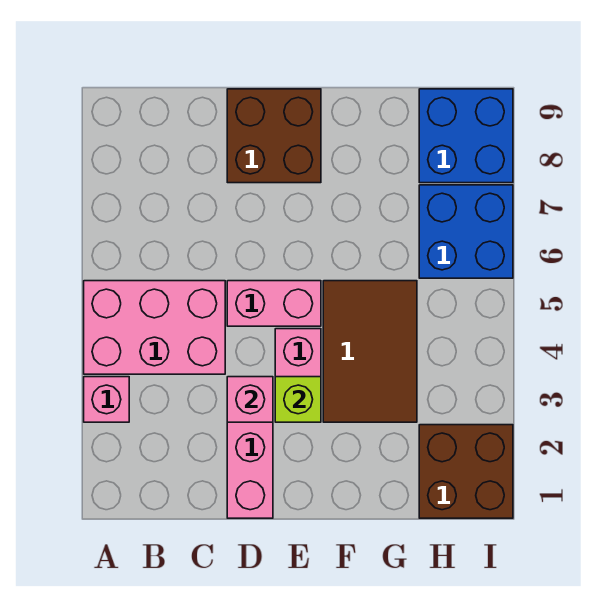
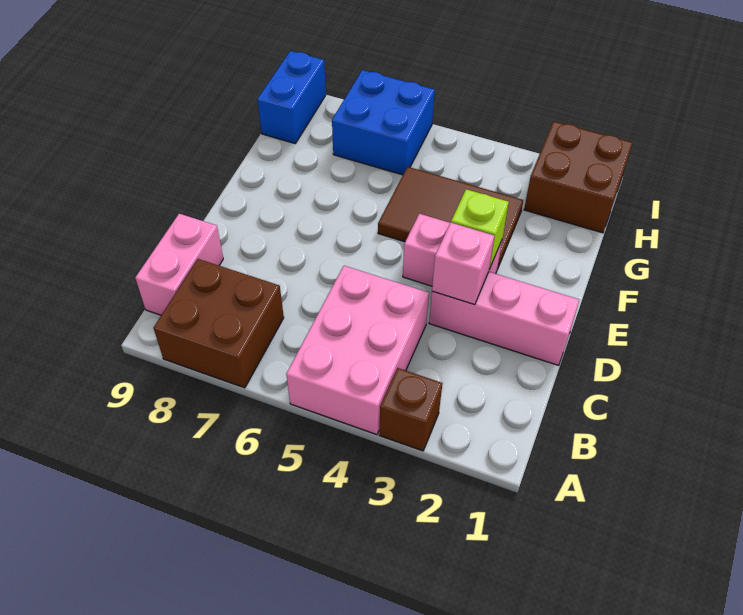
pink brick A3 level 1 -> brown brick A3 level 1
pink brick D5:E5 level 1 -> pink brick B9:C9 level 1
brown brick D8:E9 level 1 -> brown brick A7:B8 level 1
blue brick H8:I9 level 1 -> blue brick H9:I9 level 1

